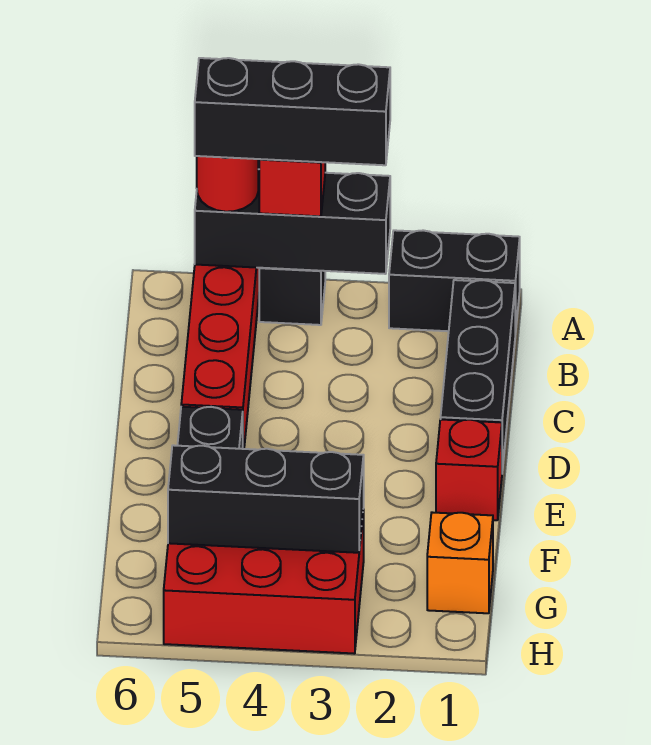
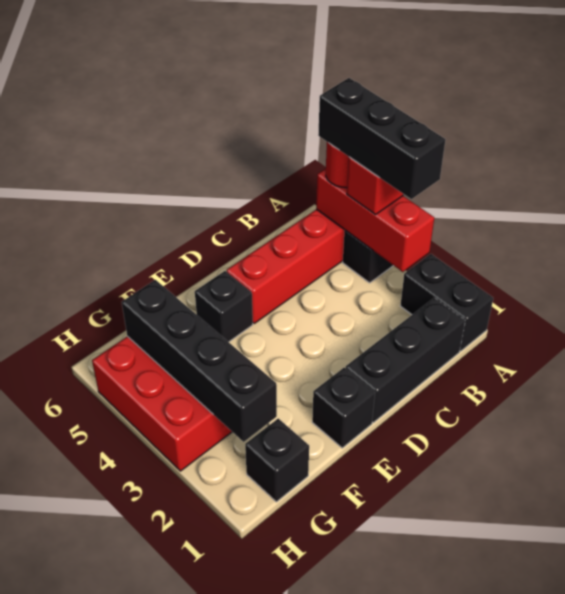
black brick A3:A5 level 2 -> red brick A3:A5 level 2
red brick E1 level 1 -> black brick E1 level 1
orange brick G1 level 1 -> black brick G1 level 1
black brick G3:G5 level 2 -> black brick G2:G5 level 2

